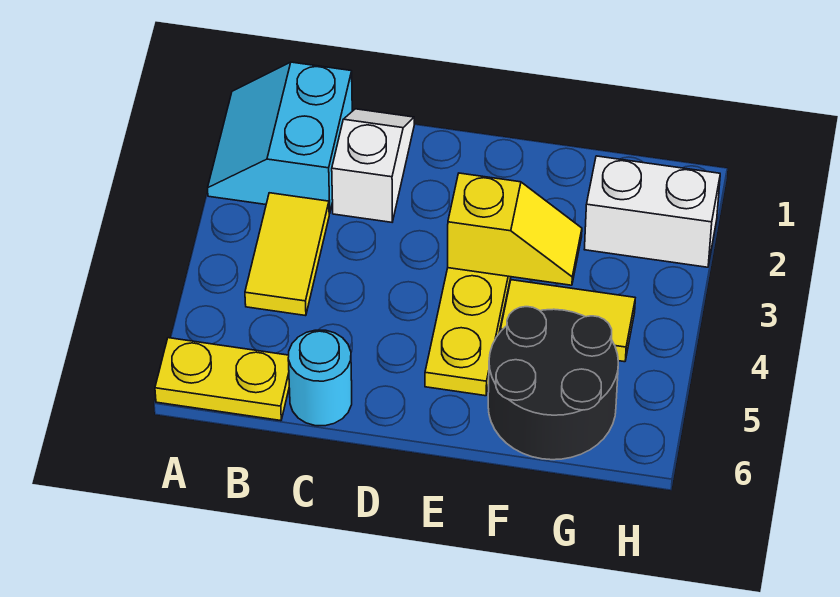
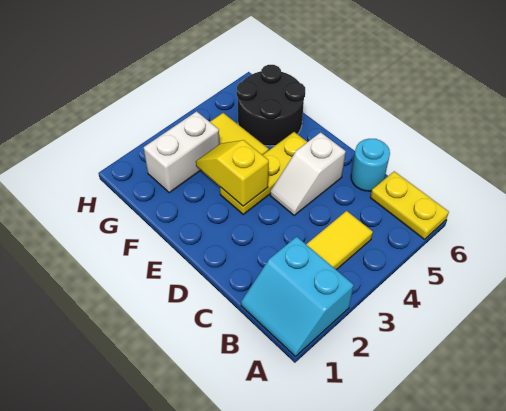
cyan slope A1:B2 level 1 top B -> cyan slope A1:B2 level 1 top 2
white slope C1:C2 level 1 top 2 -> white slope D4:D5 level 1 top 5
white brick G2:H2 level 1 -> white brick G2:G3 level 1

